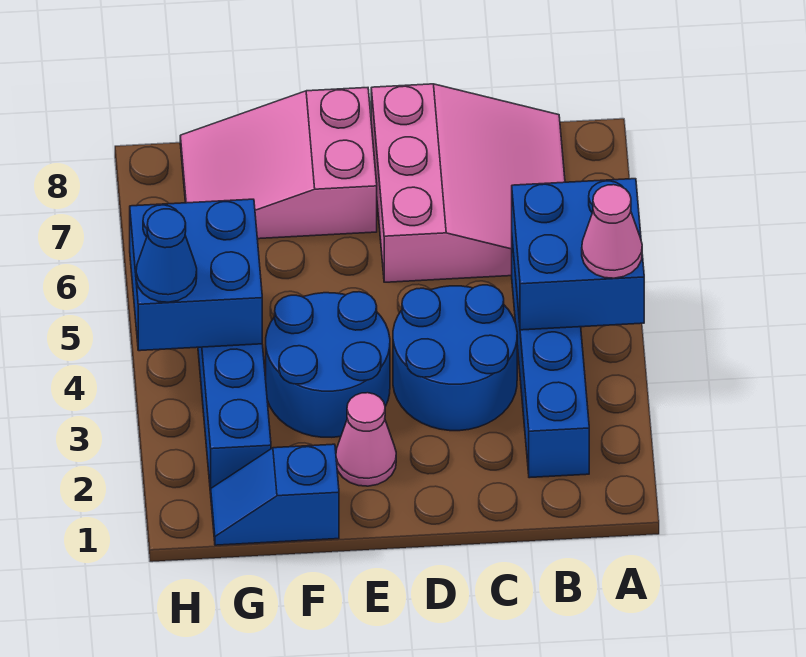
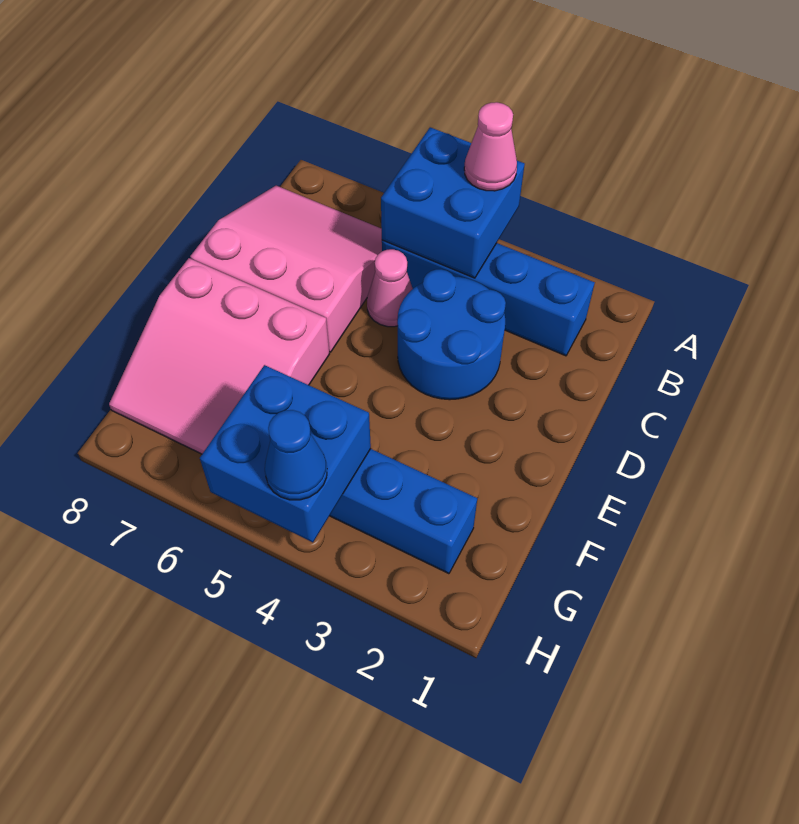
pink cone E2 level 1 -> pink cone C5 level 1
blue round brick E3:F4 level 1 -> none
pink slope E7:G8 level 1 top E -> pink slope E6:G8 level 1 top E
blue slope F1:G1 level 1 top F -> none

